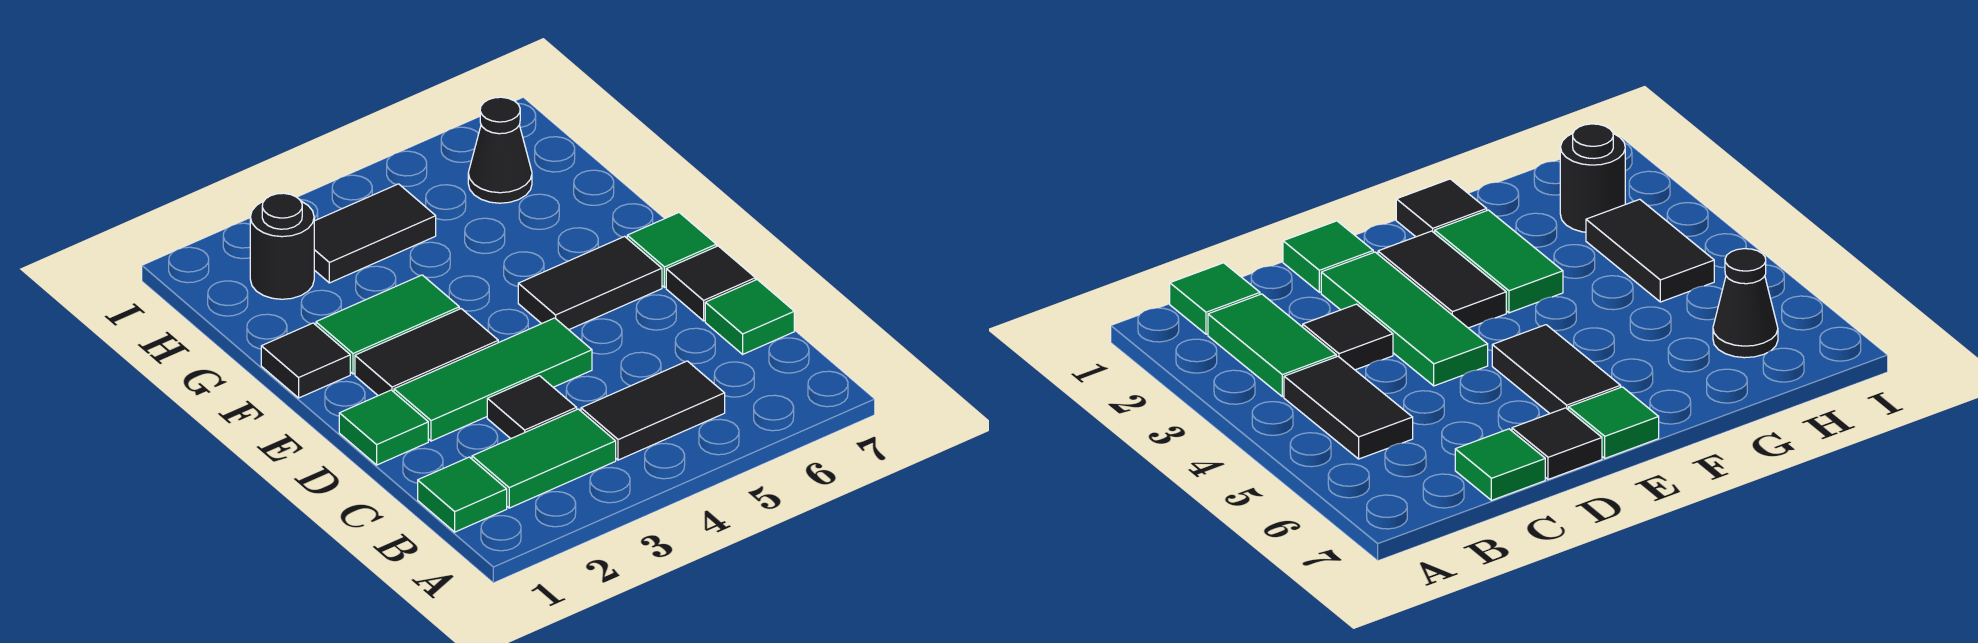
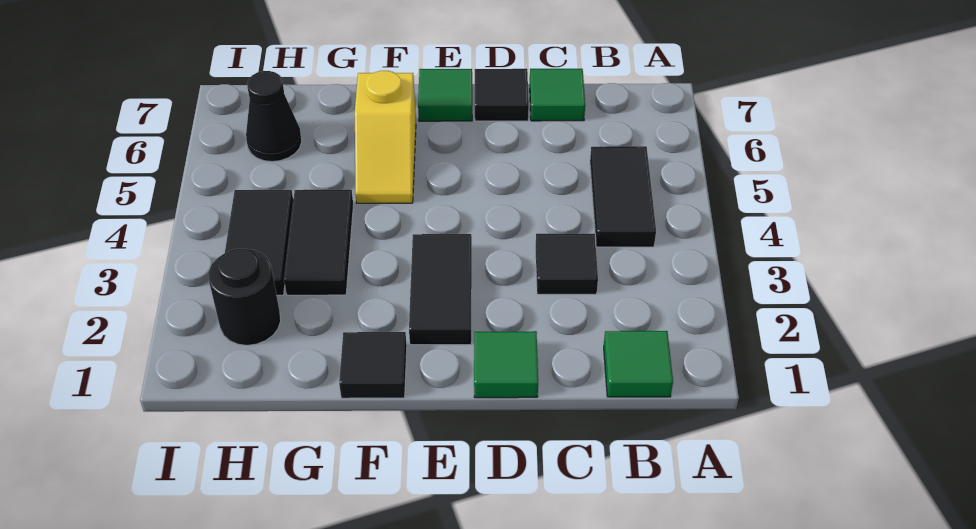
green tile B2:B3 level 1 -> none
green tile D2:D4 level 1 -> none
black tile E5:E6 level 1 -> black tile G3:G4 level 1
green tile F2:F3 level 1 -> none
none -> yellow slope F5:F6 level 1 top 6

